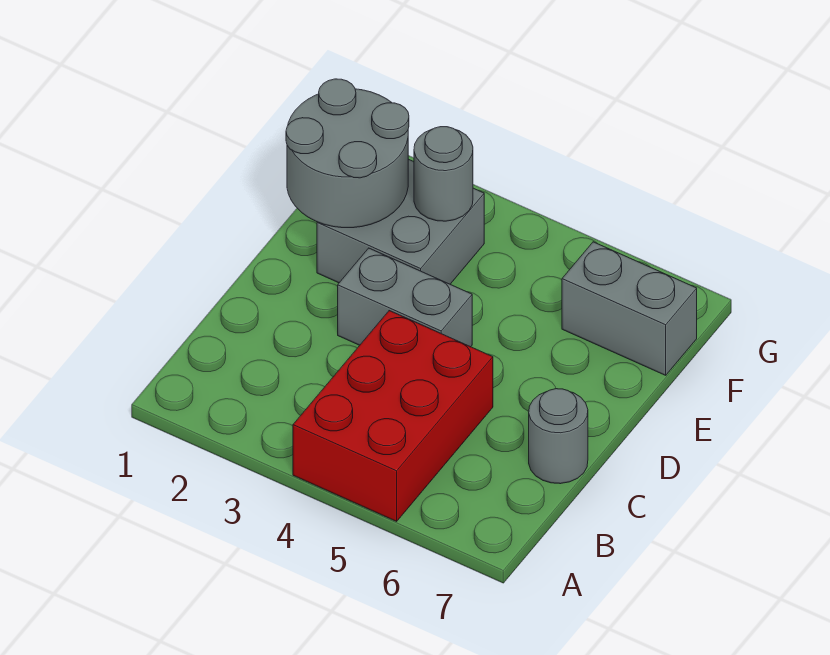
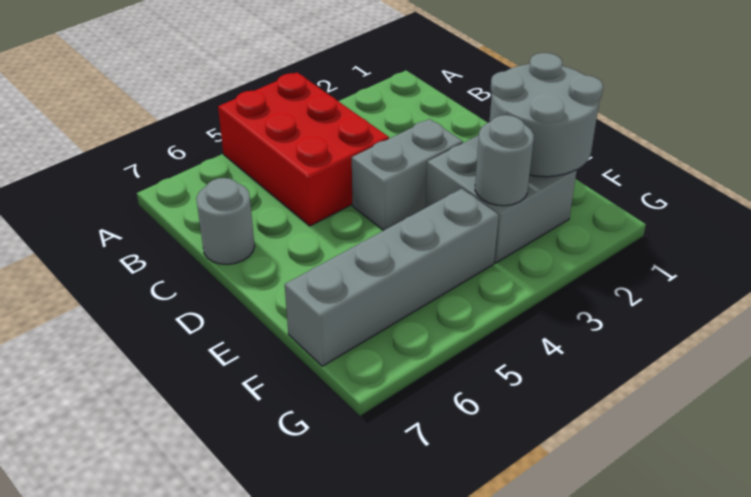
grey brick F6:F7 level 1 -> grey brick F4:F7 level 1

